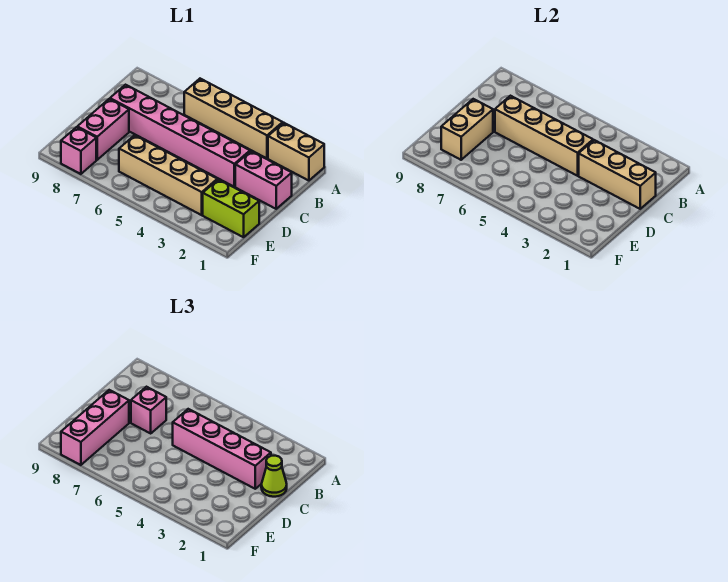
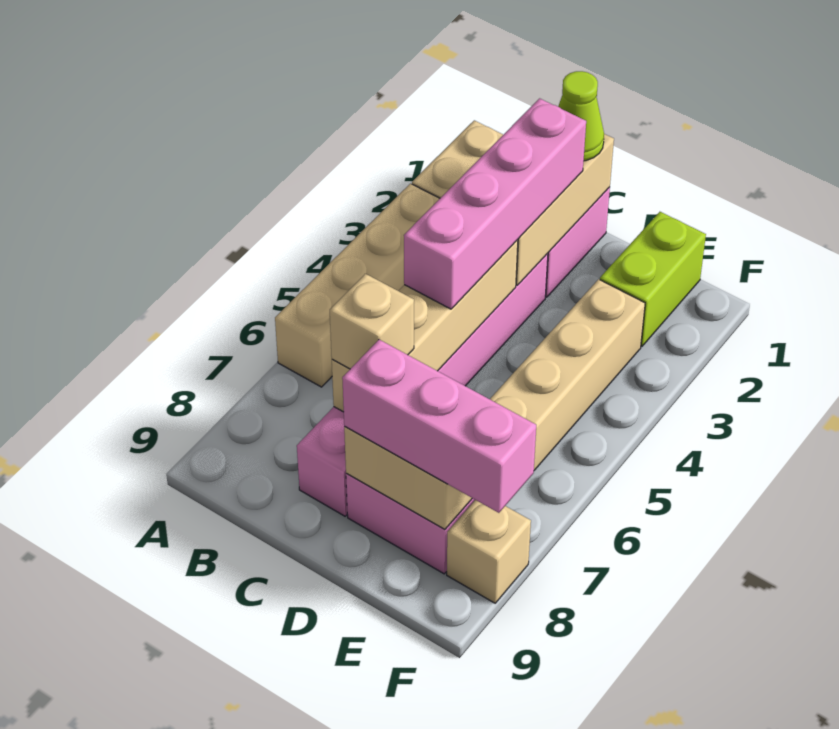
pink brick C7 level 3 -> tan brick C7 level 3
pink brick F8 level 1 -> tan brick F8 level 1

